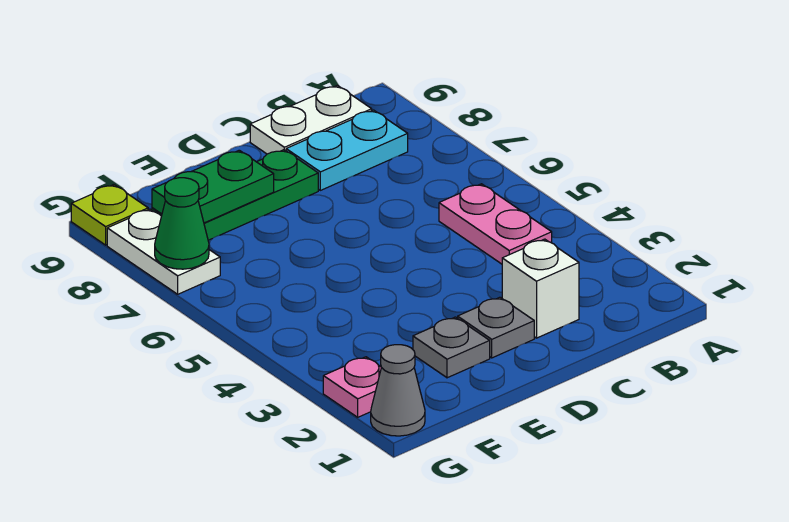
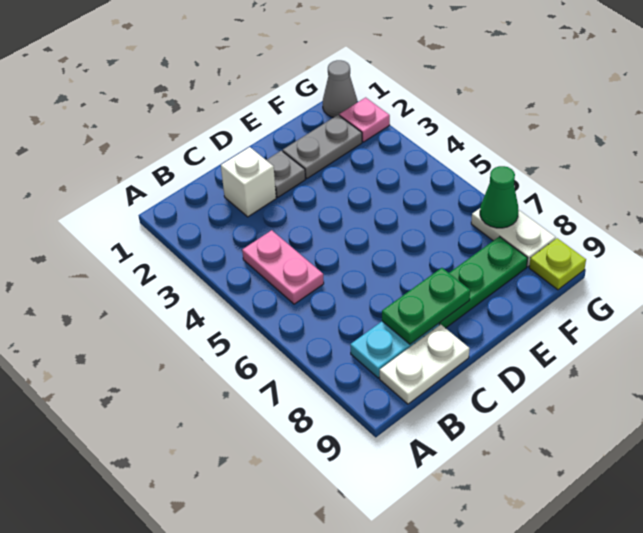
grey plate E2 level 1 -> grey plate E2:F2 level 1
green plate E8:F8 level 2 -> green plate C8:D8 level 2

